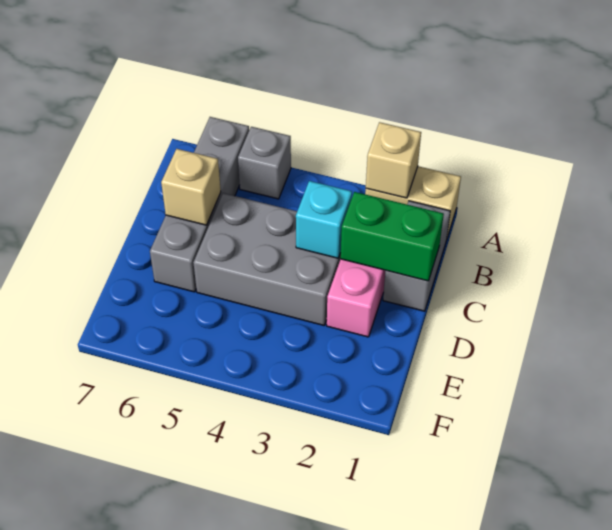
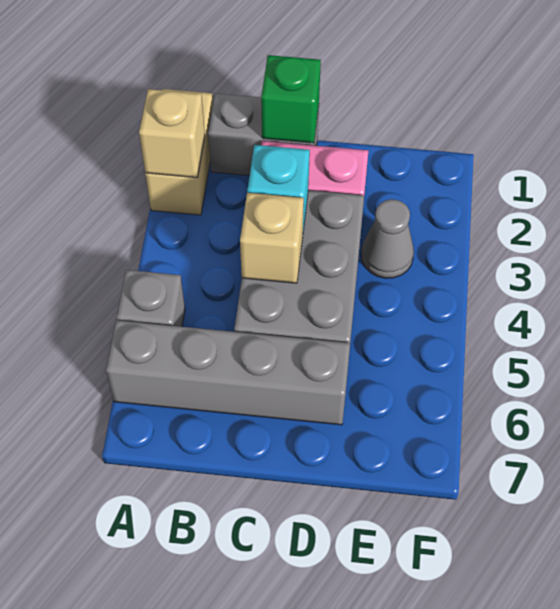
green brick C1:C2 level 2 -> green brick C1 level 2
tan brick C6 level 2 -> tan brick C4 level 2
none -> grey cone E3 level 1

